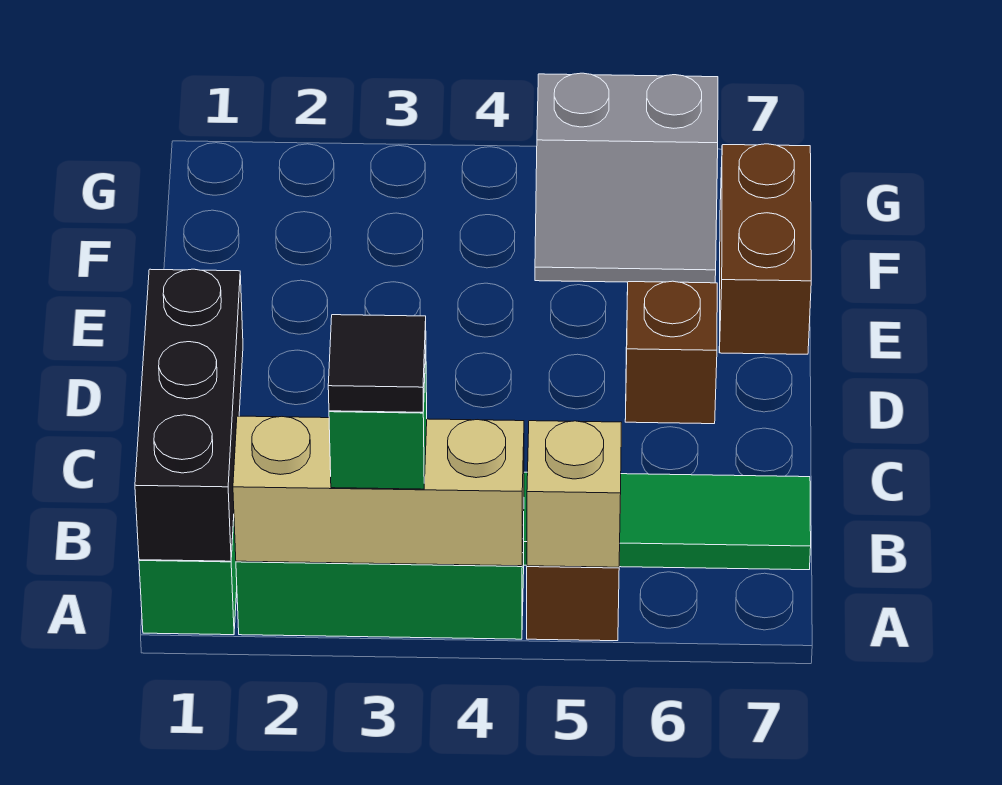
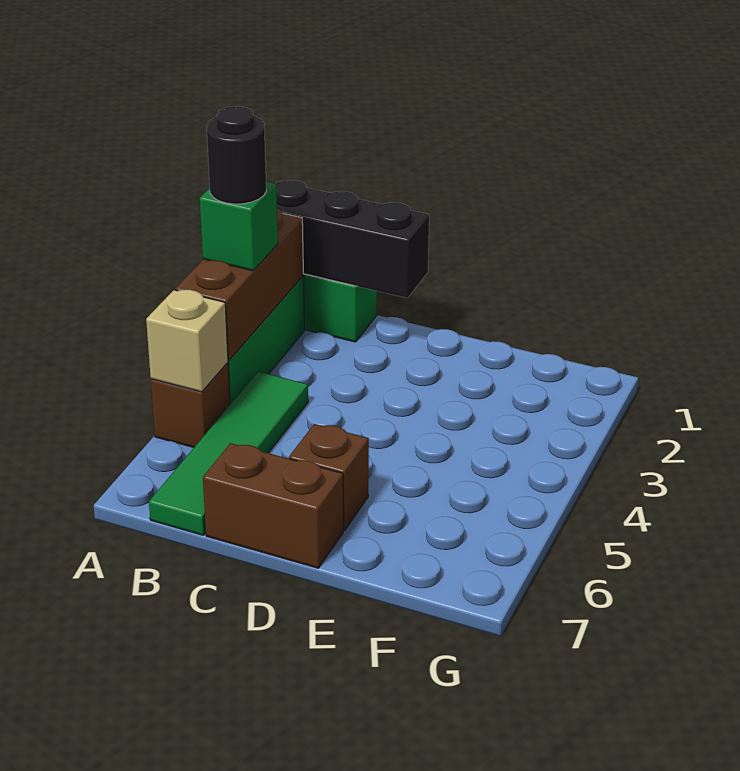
tan brick A2:A4 level 2 -> brown brick A2:A4 level 2
black tile A3 level 4 -> black round brick A3 level 4
brown brick E7:F7 level 1 -> brown brick C7:D7 level 1
grey slope F5:G6 level 1 top G -> none

